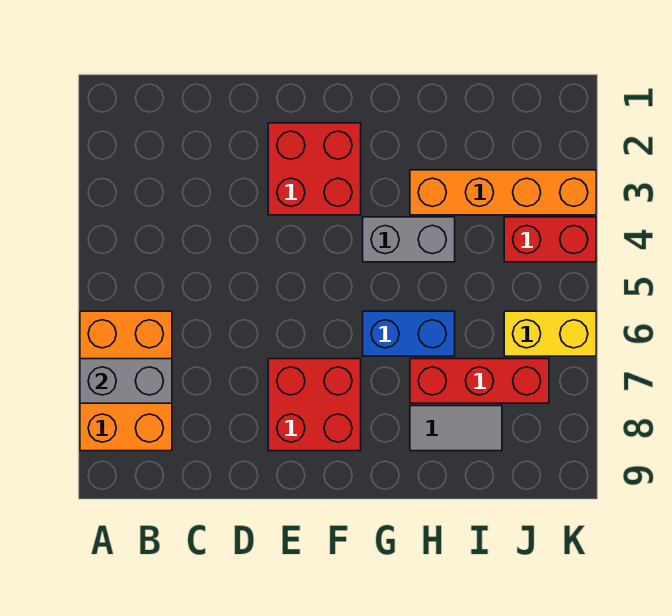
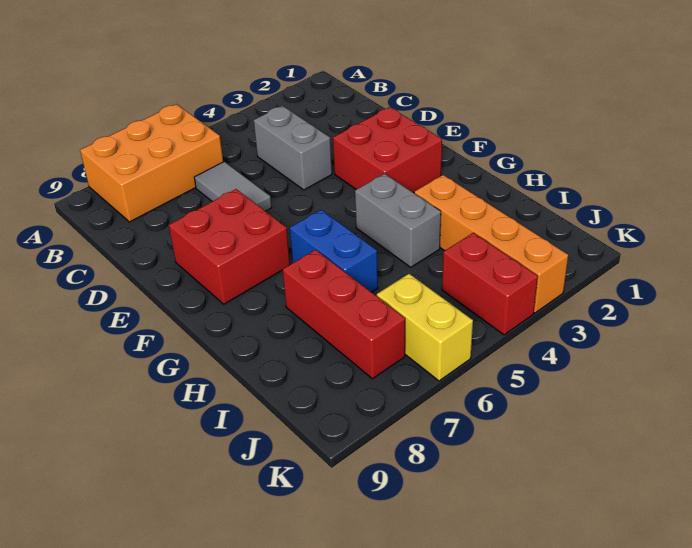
grey brick A7:B7 level 2 -> grey brick C4:D4 level 1
grey tile H8:I8 level 1 -> grey tile C6:D6 level 1

